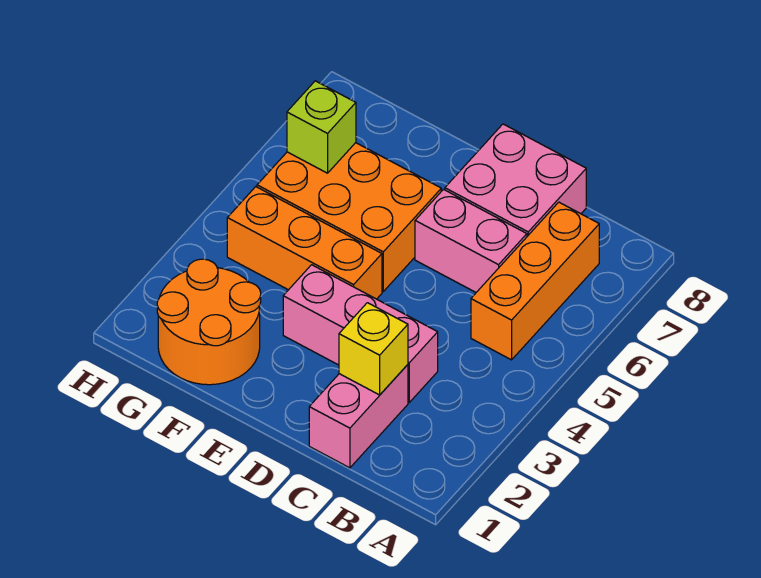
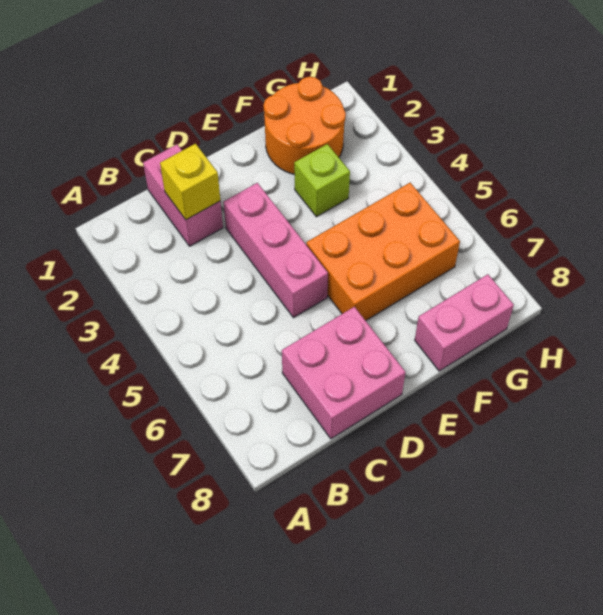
orange brick B5:B7 level 1 -> none
pink brick C3:E3 level 1 -> pink brick D3:D5 level 1
pink brick C6:D6 level 1 -> pink brick F8:G8 level 1
orange brick E4:G4 level 1 -> none
lime brick G6 level 2 -> lime brick F3 level 1

